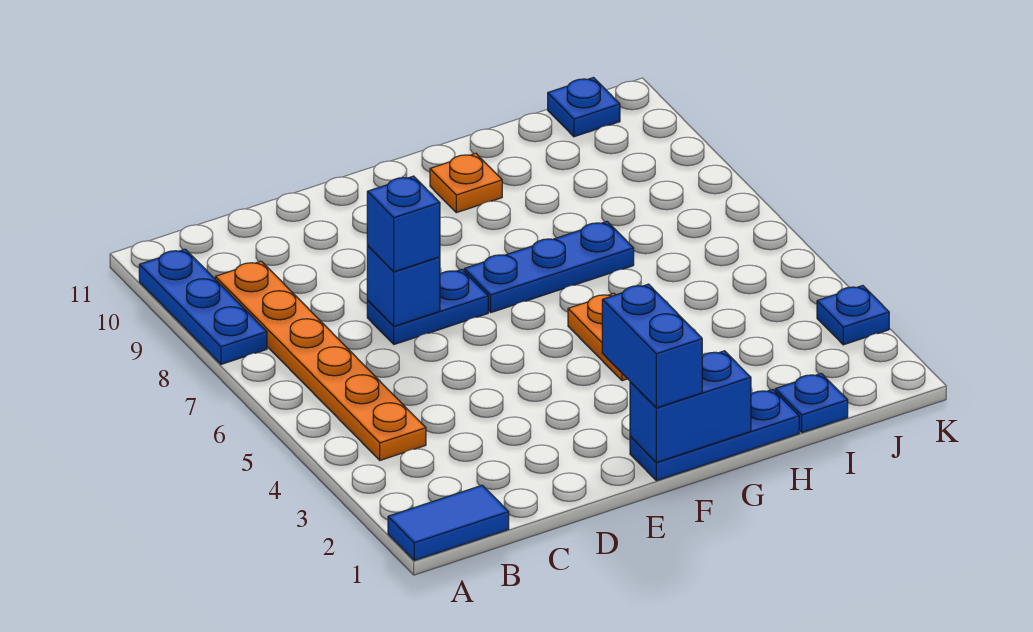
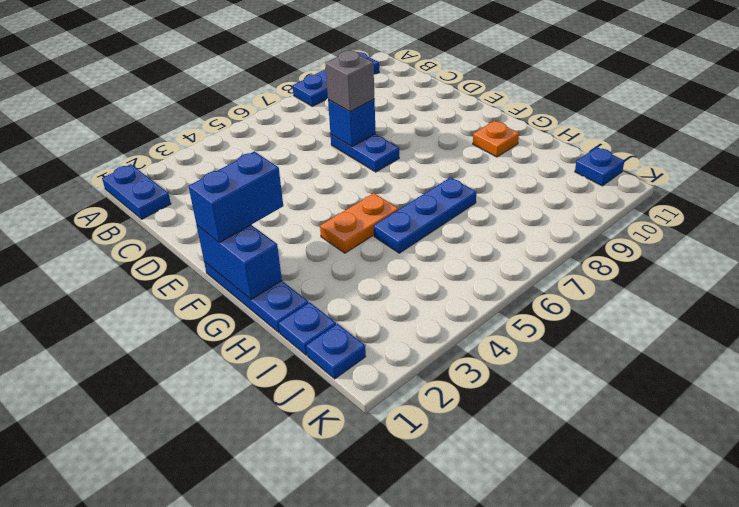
blue tile A1:B1 level 1 -> blue plate A1:B1 level 1
orange plate B4:B9 level 1 -> none
blue brick D7 level 3 -> grey brick D7 level 3
blue plate F7:H7 level 1 -> blue plate H5:H7 level 1
blue plate K3 level 1 -> blue plate J1 level 1

